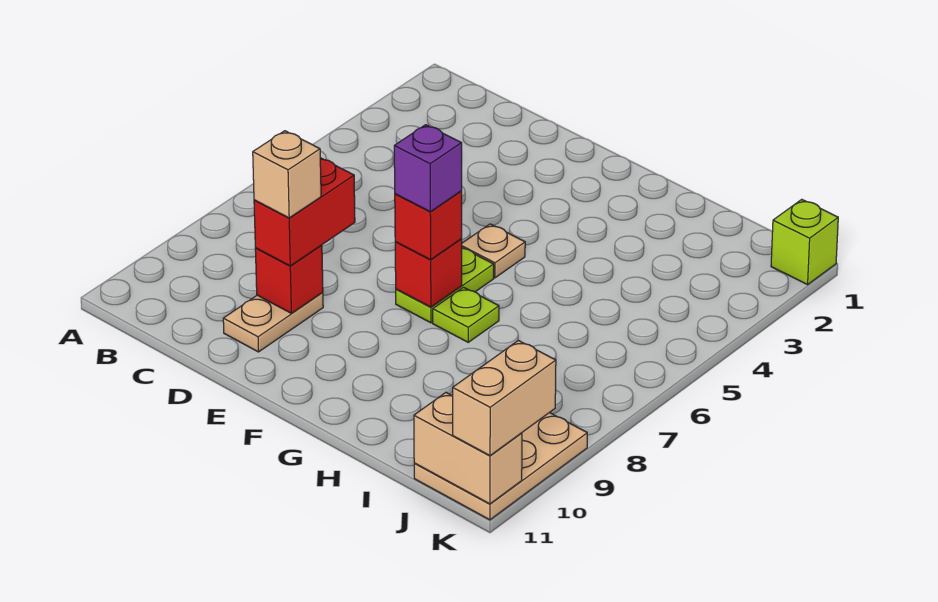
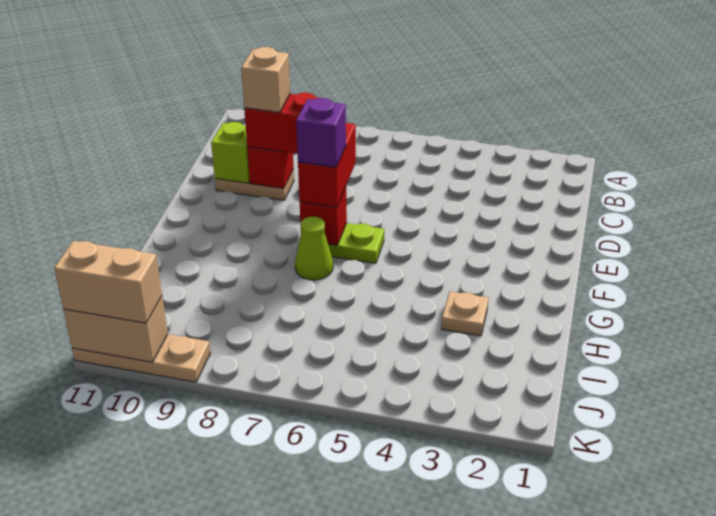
tan plate F5 level 1 -> tan plate H3 level 1
red brick F7 level 3 -> red brick E7:F7 level 3
lime plate G7 level 1 -> lime cone G7 level 1
tan plate J9:K11 level 1 -> tan plate K9:K11 level 1
tan brick J11:K11 level 2 -> tan brick K10:K11 level 2
lime brick K1 level 1 -> lime brick D10 level 2

